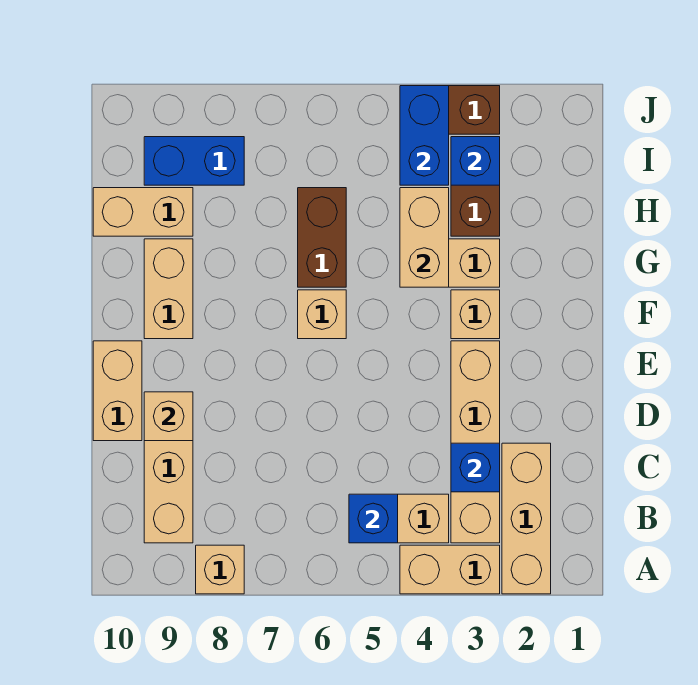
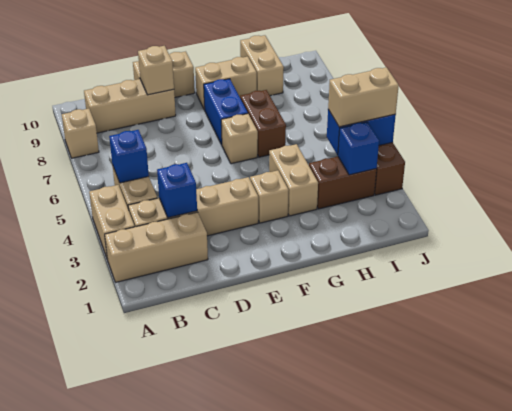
tan brick G4:H4 level 2 -> tan brick I4:J4 level 3
brown brick G6:H6 level 1 -> brown brick G6:G7 level 1
blue brick I8:I9 level 1 -> blue brick F7:F8 level 1

